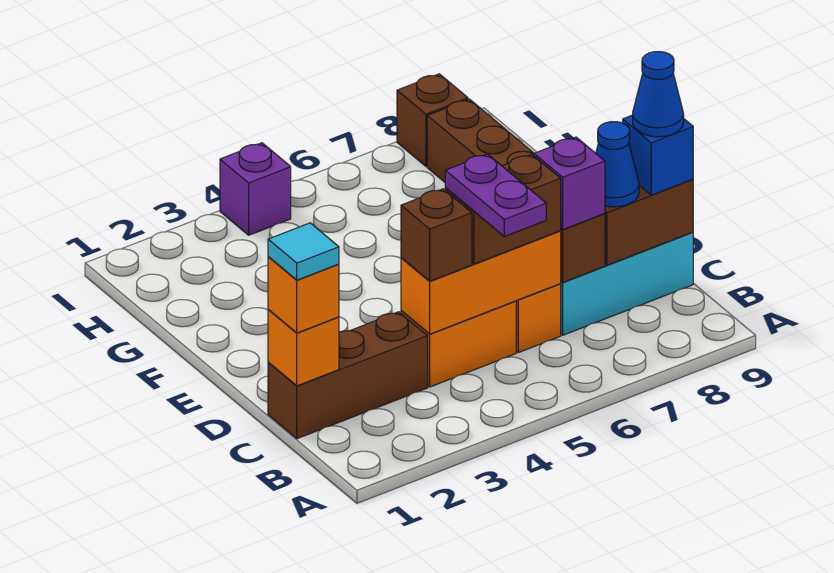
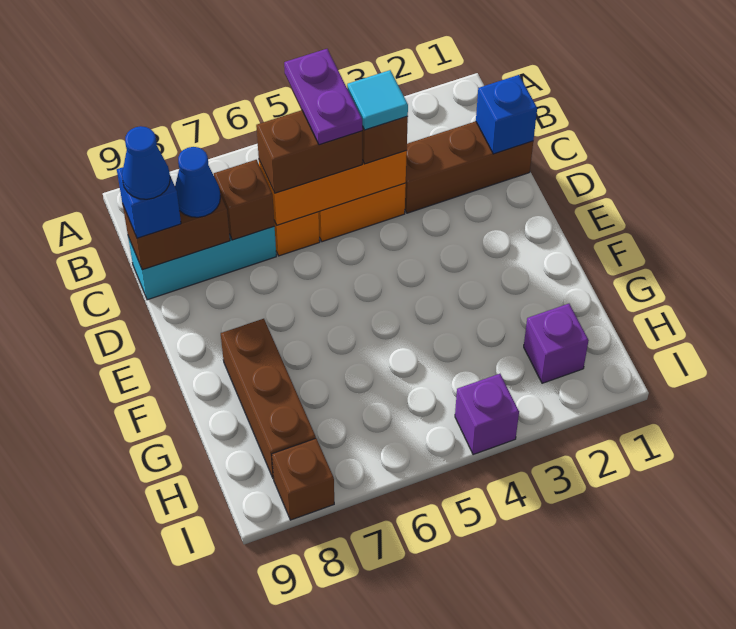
orange brick C1 level 2 -> blue brick C1 level 2
orange brick C1 level 3 -> none
cyan tile C1 level 4 -> cyan tile C4 level 4
purple brick C7 level 3 -> purple brick H2 level 1

